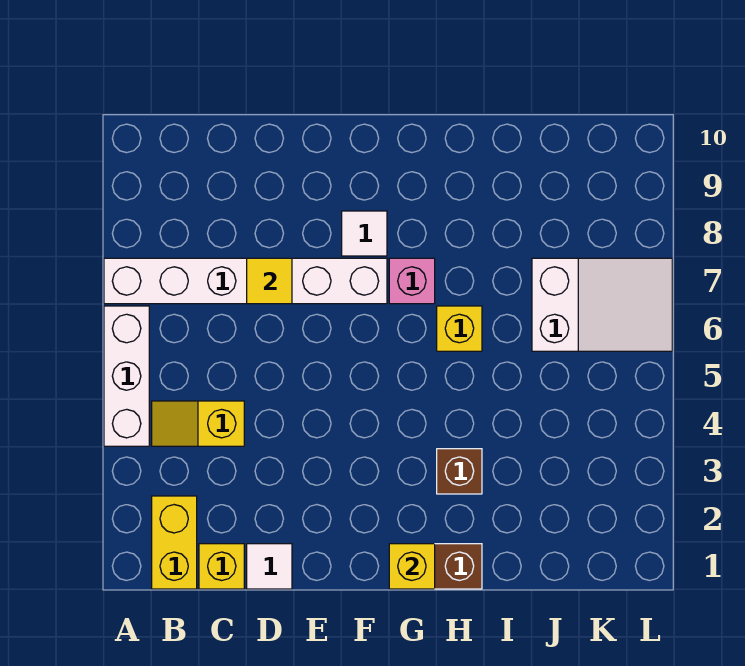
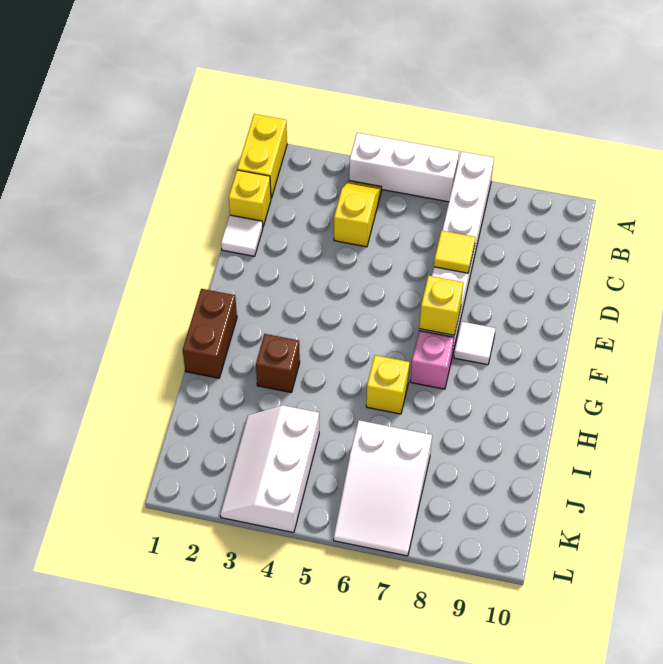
yellow brick B1:B2 level 1 -> yellow brick A1:B1 level 1
yellow brick G1 level 2 -> yellow brick F7 level 2
none -> white slope J3:L4 level 1 top 4

